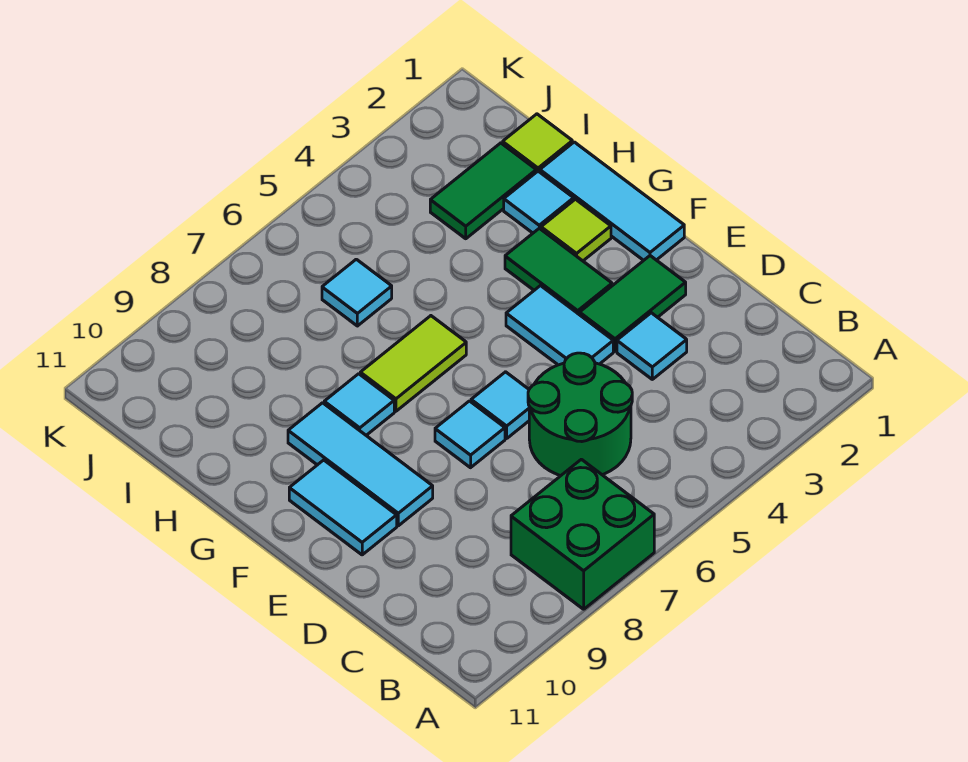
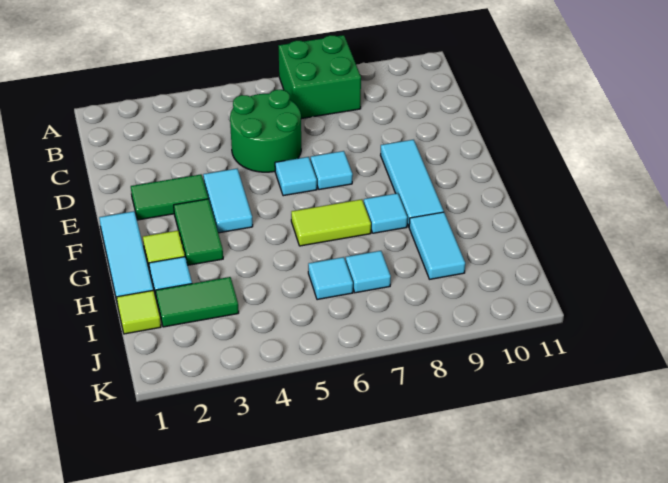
cyan tile D3 level 1 -> cyan tile I7 level 1
cyan tile E10:F10 level 1 -> cyan tile H9:I9 level 1

